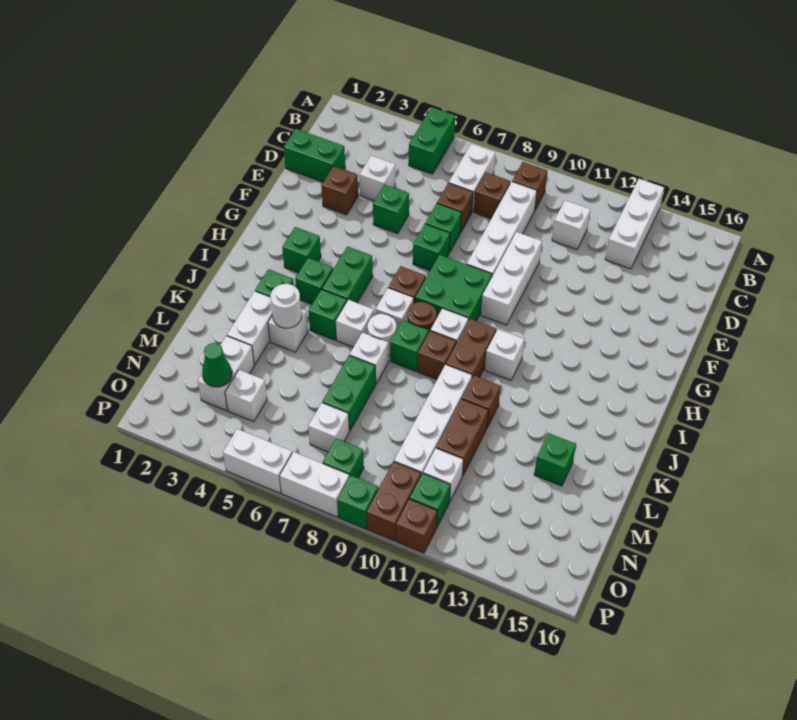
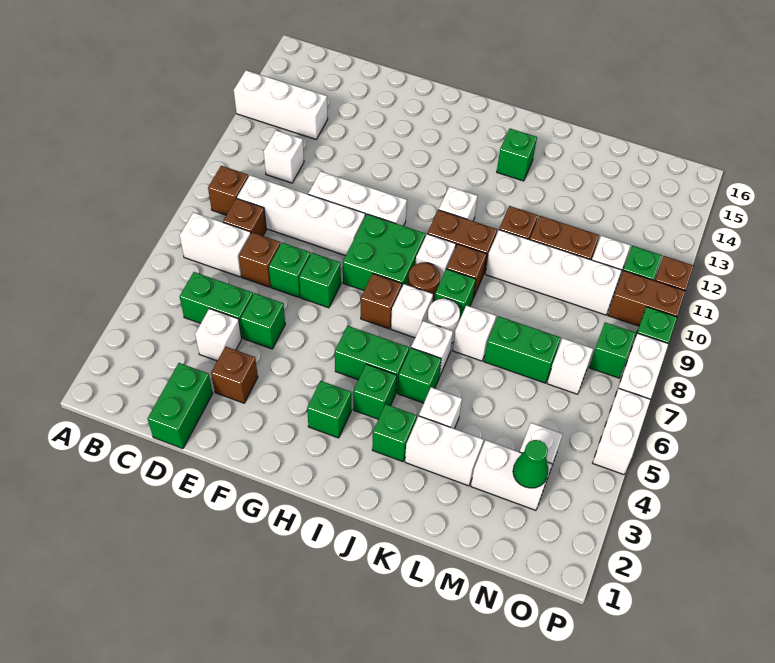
green brick A5:B5 level 1 -> green brick C5:D5 level 1
white round brick K4 level 2 -> none
green brick L14 level 1 -> green brick J14 level 1

